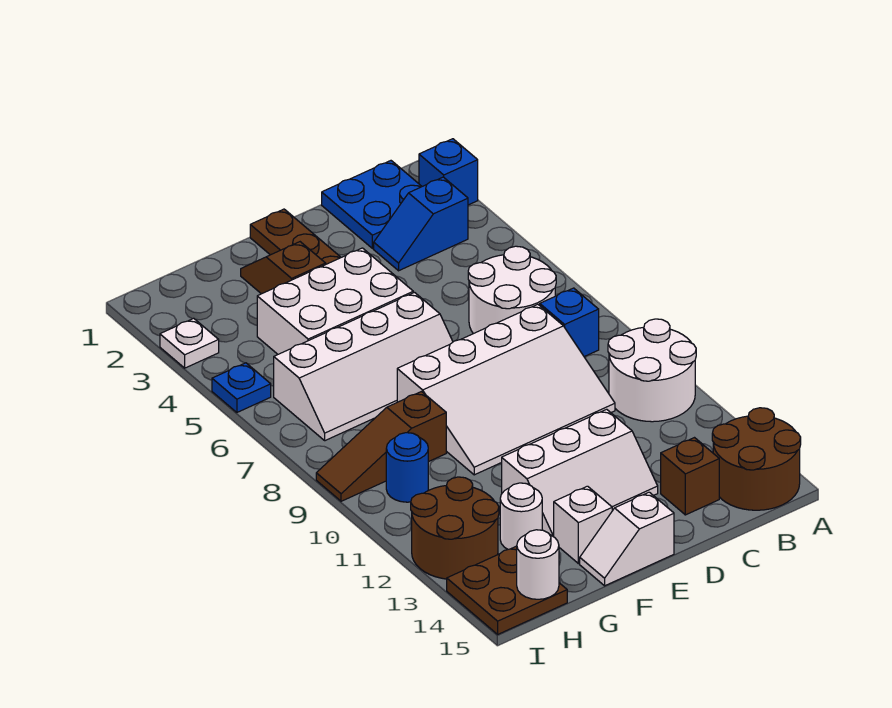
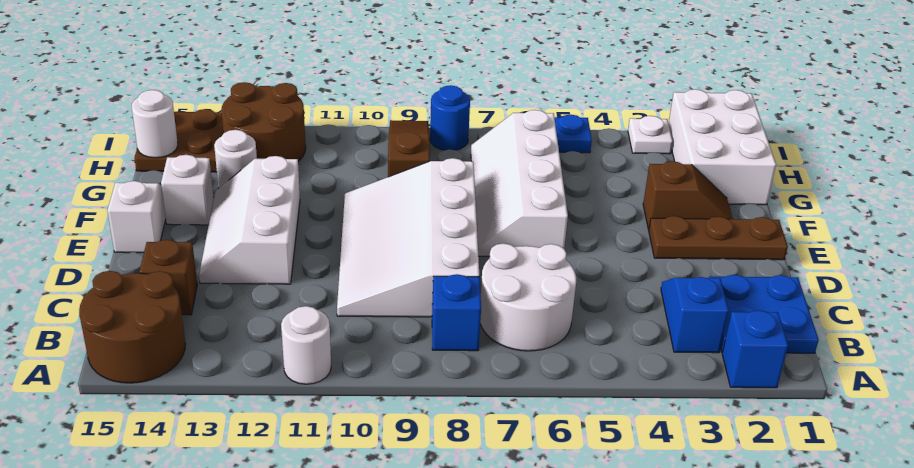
white round brick A10:B11 level 1 -> white round brick A11 level 1
white brick E4:G5 level 1 -> white brick G1:I2 level 1
blue round brick H10 level 1 -> blue round brick I8 level 1

